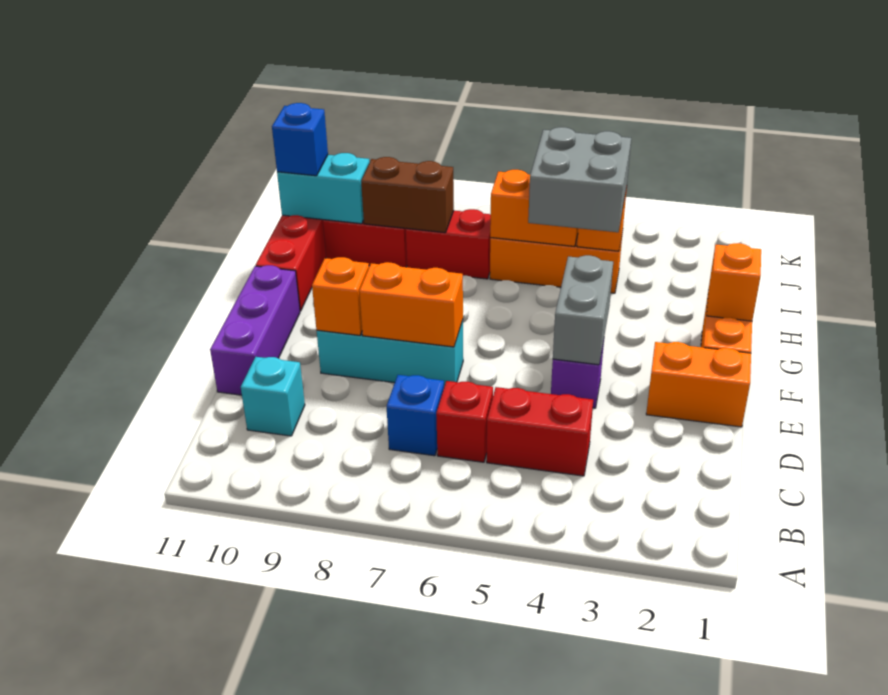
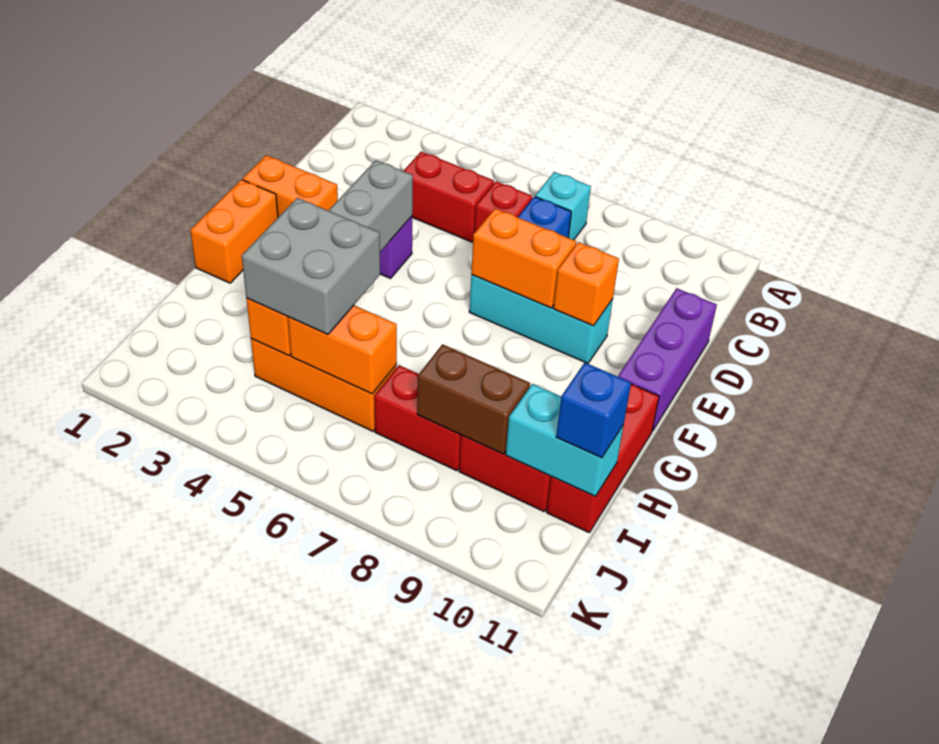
cyan brick C10 level 1 -> cyan brick B7 level 1
orange brick G1 level 2 -> none

